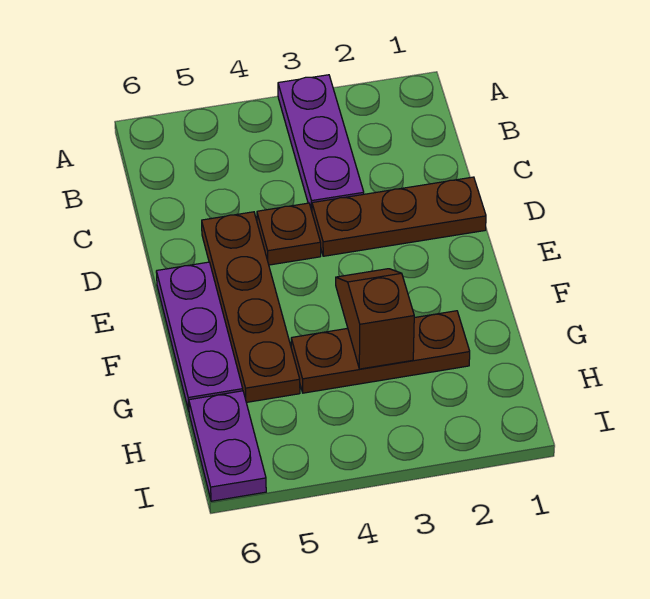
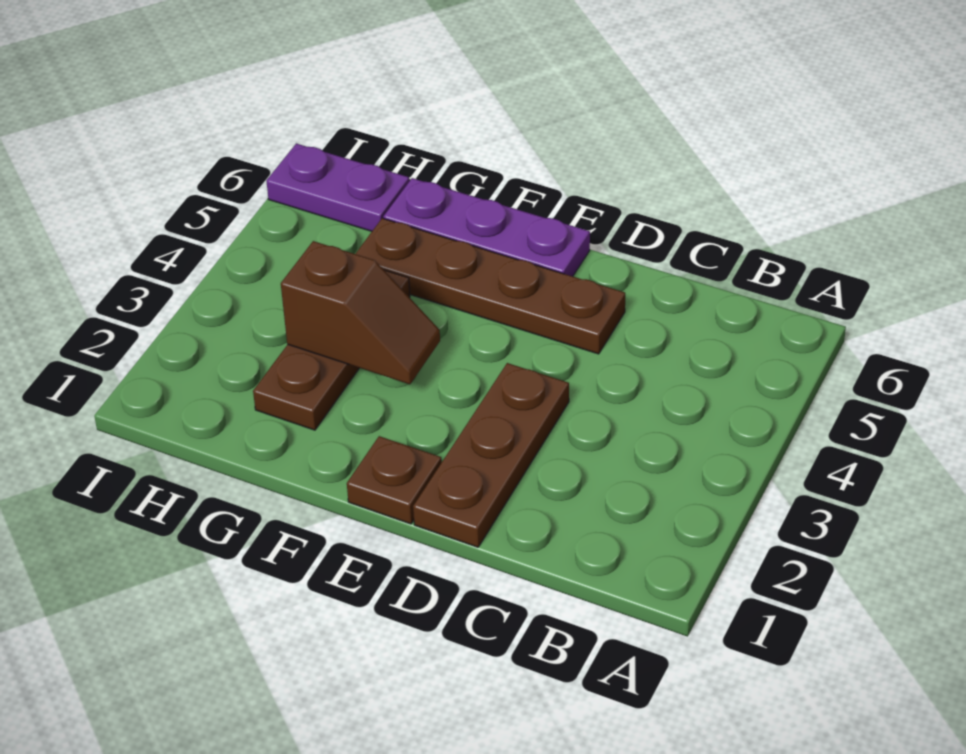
purple plate A3:C3 level 1 -> none
brown plate D4 level 1 -> brown plate E1 level 1

